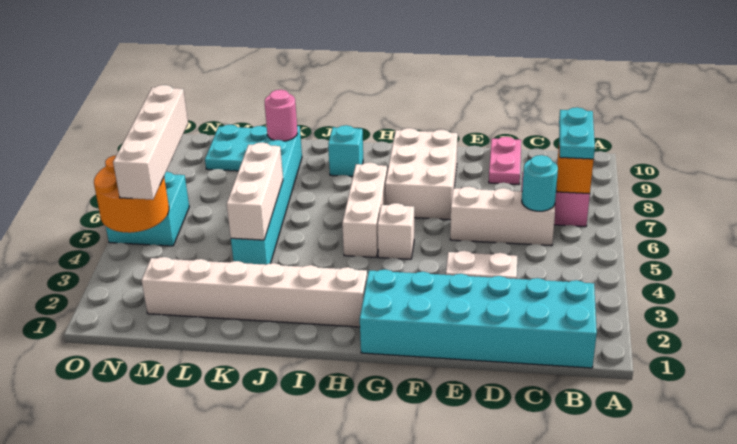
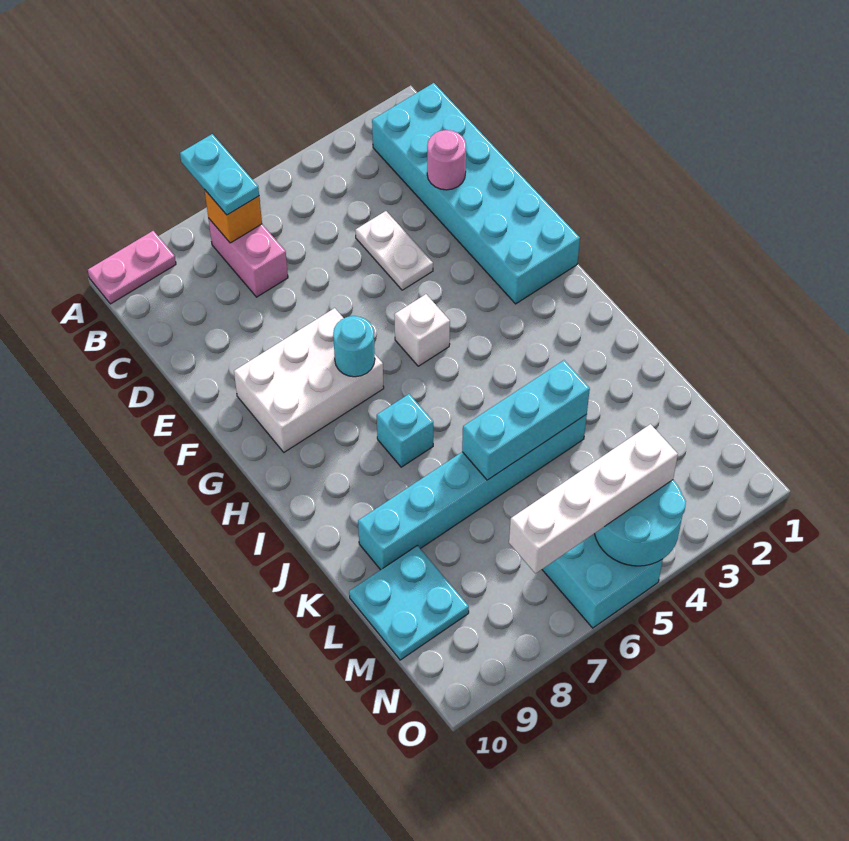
cyan plate B7:B8 level 3 -> cyan plate A7:B7 level 3
white brick C6:E6 level 1 -> none
cyan round brick C6 level 2 -> cyan round brick G7 level 2
pink plate D9:D10 level 1 -> pink plate A9:A10 level 1
white brick H2:M2 level 1 -> none
white brick H5:H7 level 1 -> none
cyan brick I9 level 1 -> cyan brick I7 level 1
white brick K4:K6 level 2 -> cyan brick K4:K6 level 2
pink round brick K9 level 2 -> pink round brick D2 level 2
orange round brick N4:O5 level 2 -> cyan round brick N4:O5 level 2

